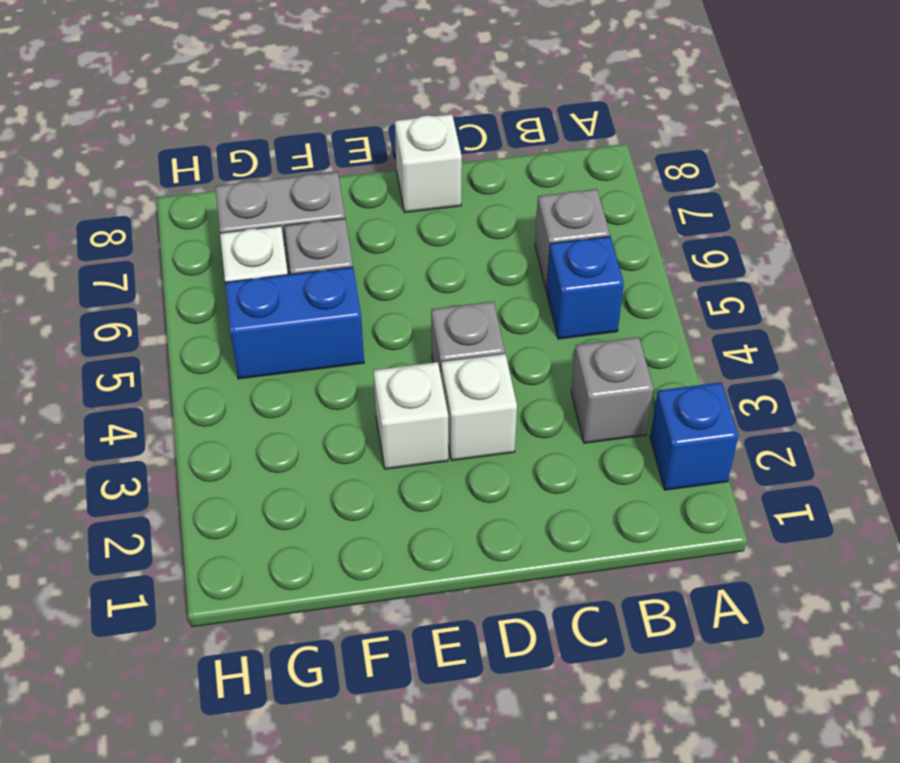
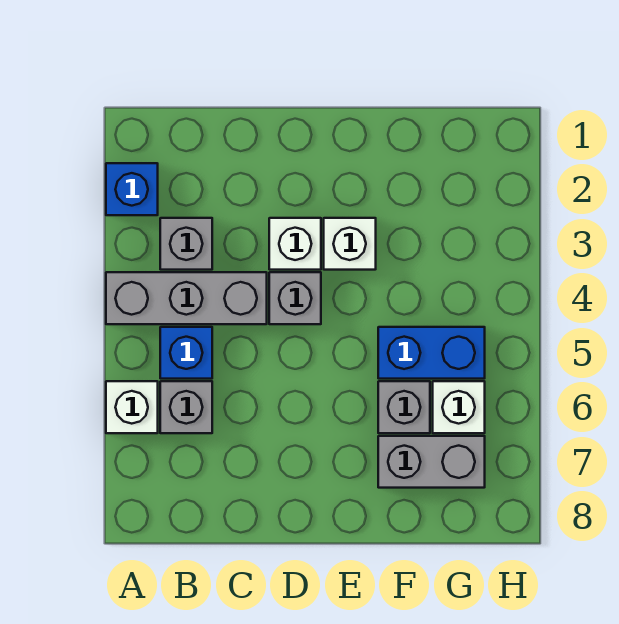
none -> grey brick A4:C4 level 1
white brick D8 level 1 -> white brick A6 level 1

